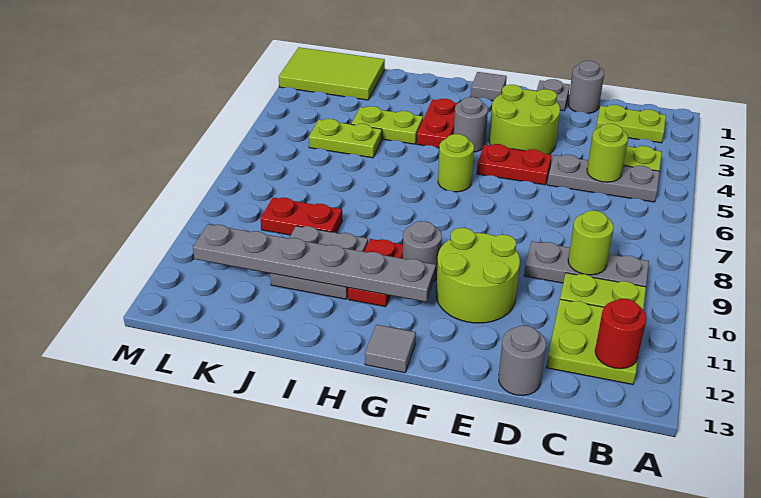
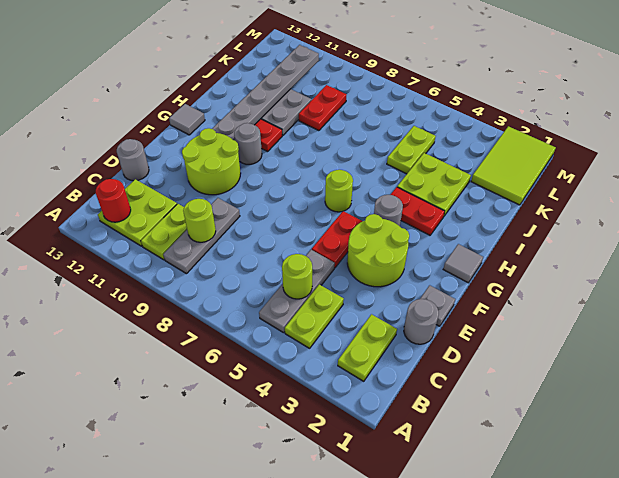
lime plate I4:J4 level 1 -> lime plate I3:J4 level 1

